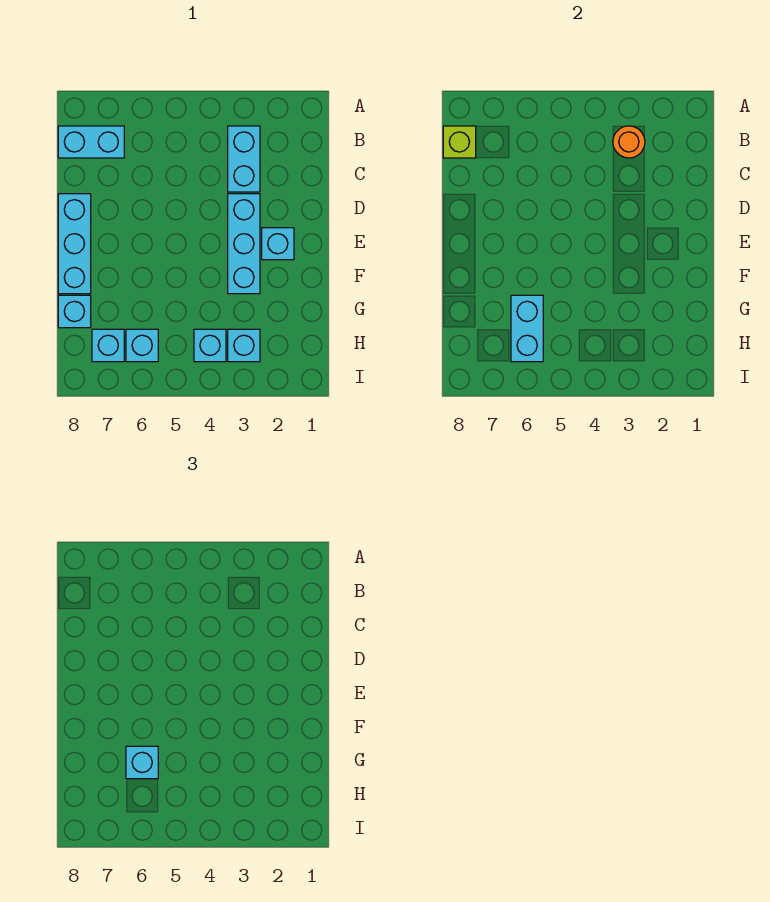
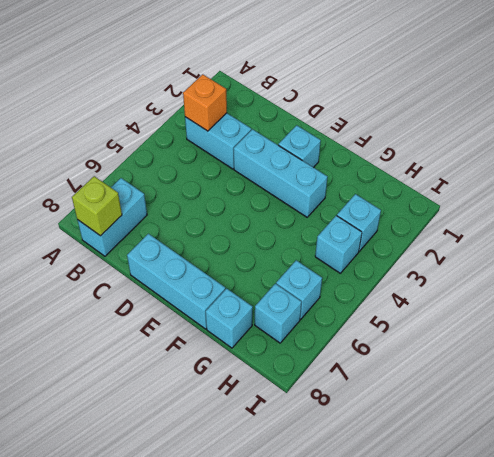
orange round brick B3 level 2 -> orange brick B3 level 2
cyan brick G6:H6 level 2 -> none
cyan brick G6 level 3 -> none

